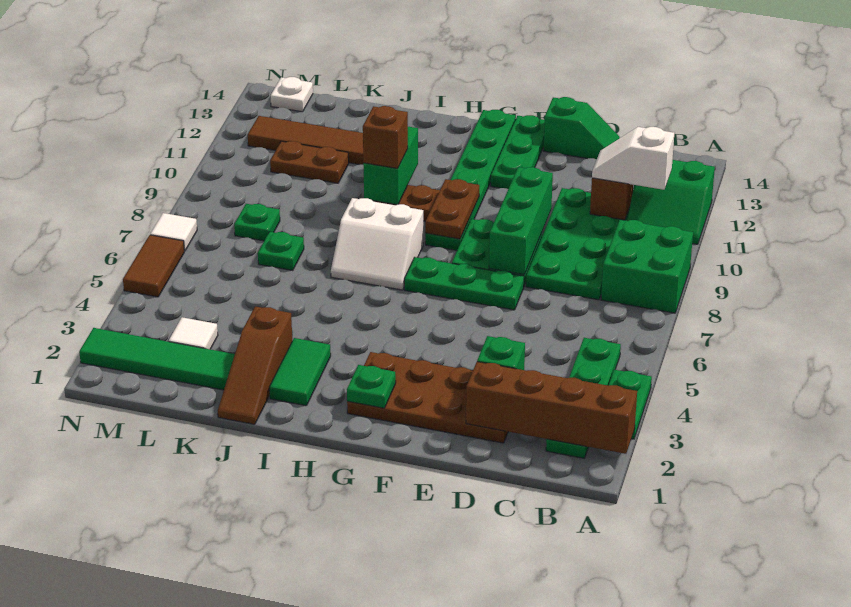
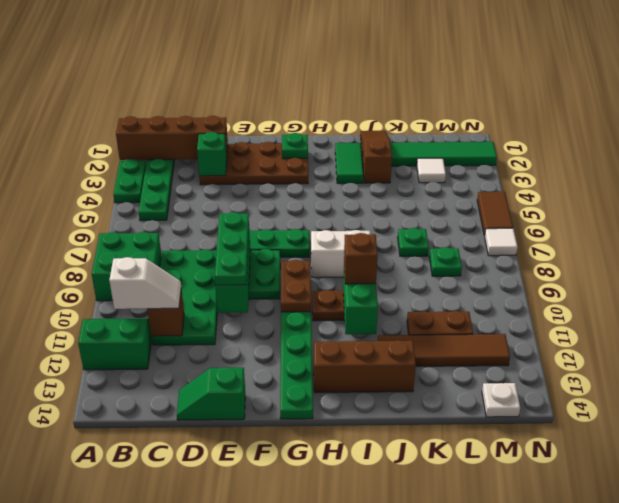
green plate F12:F14 level 1 -> green plate E8:E10 level 3
none -> brown brick H13:J13 level 1

